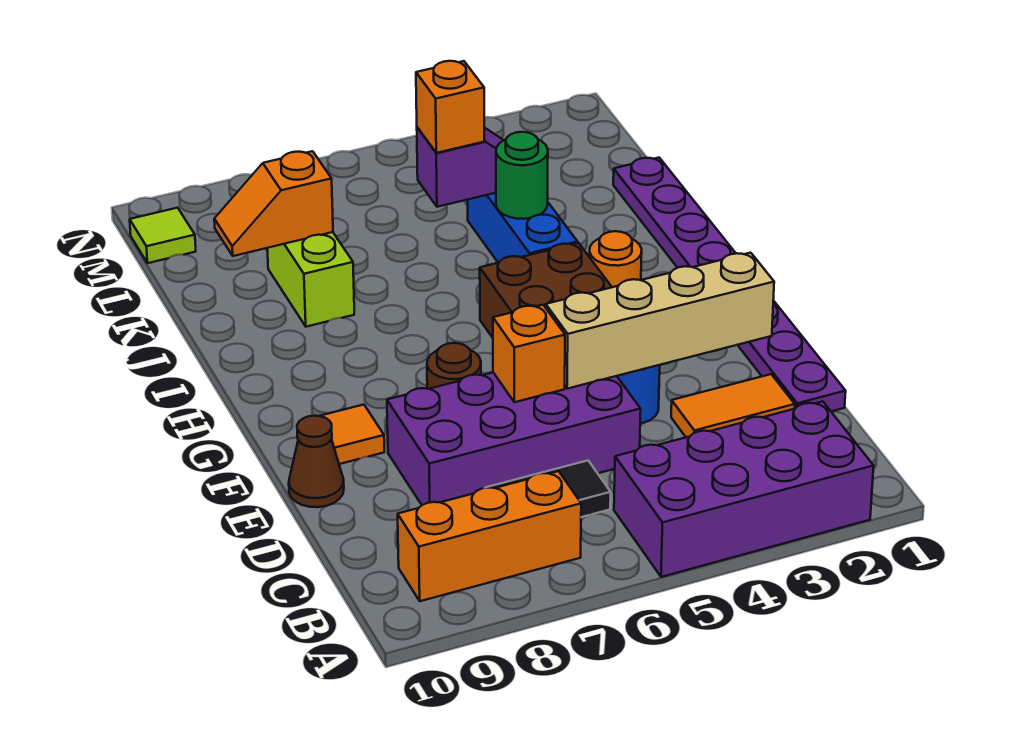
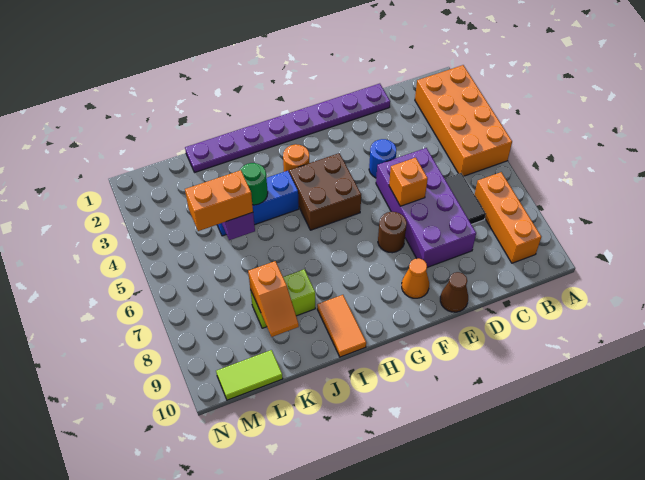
purple brick A2:B5 level 1 -> orange brick A2:B5 level 1
orange tile D2:D3 level 1 -> orange tile I9:I10 level 1
tan brick E2:E5 level 2 -> none
orange tile F9 level 1 -> orange cone F9 level 1
orange brick K5 level 3 -> orange brick K5:L5 level 3
lime tile M10 level 1 -> lime tile L10:M10 level 1

